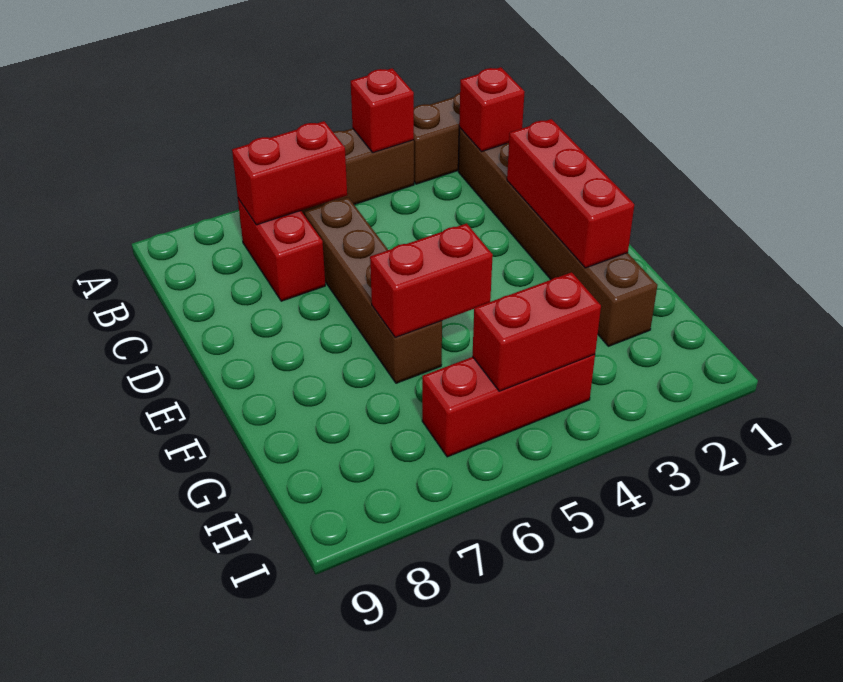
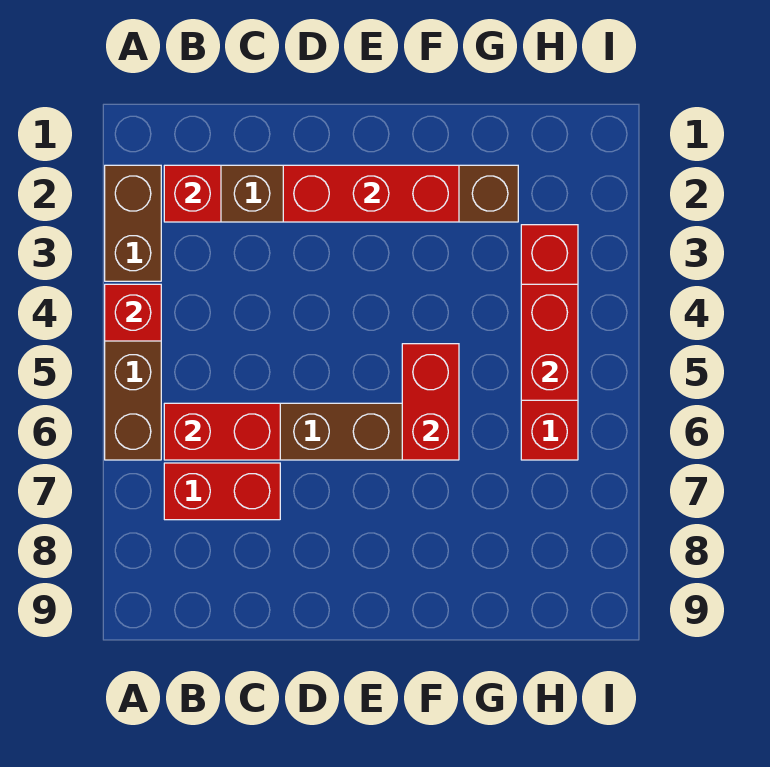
red brick B6:B7 level 2 -> red brick B6:C6 level 2
red brick H4:H6 level 1 -> red brick H3:H6 level 1

